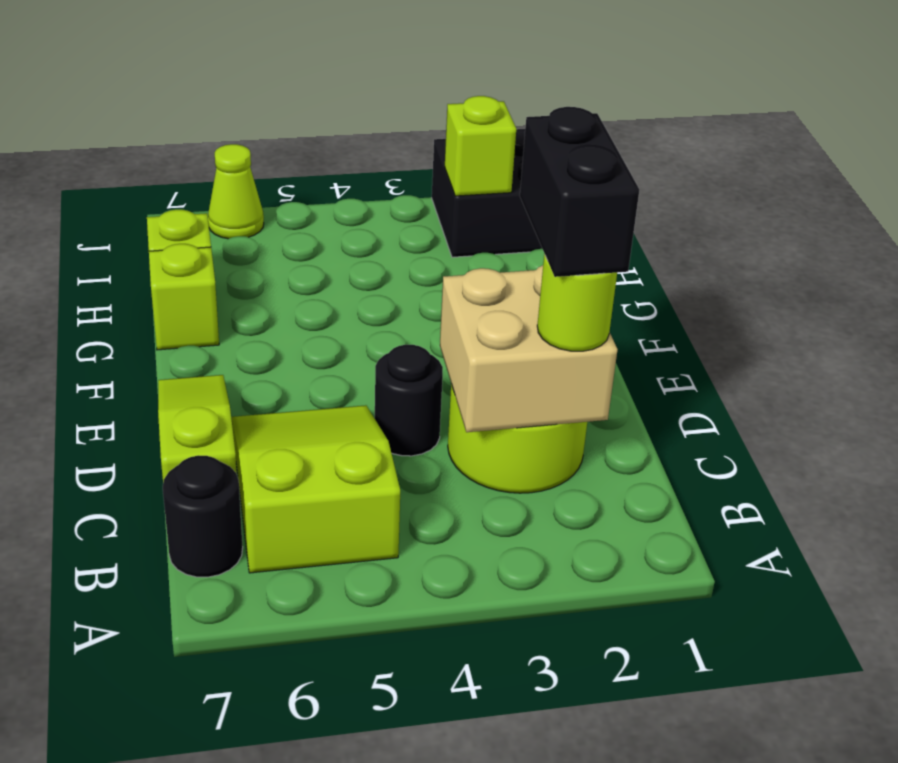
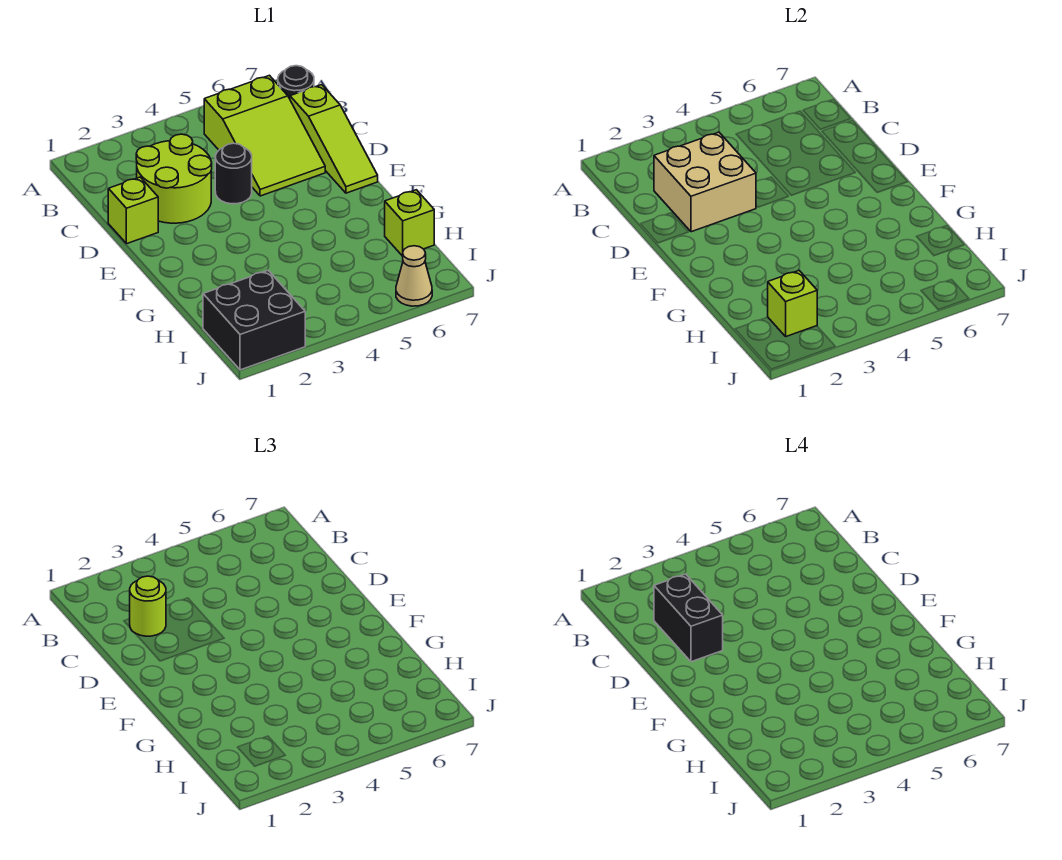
lime brick G7 level 1 -> lime brick D1 level 1
lime cone J6 level 1 -> tan cone J6 level 1

